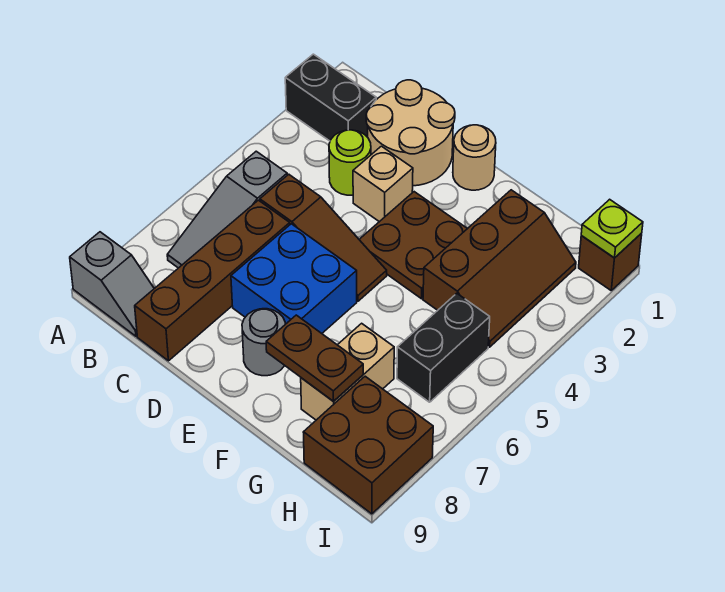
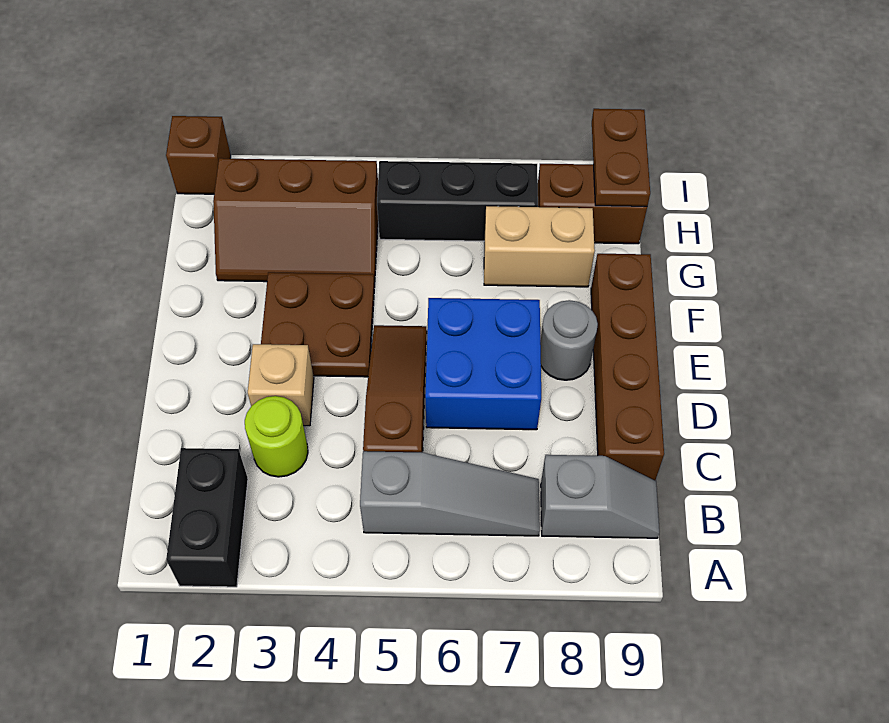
grey slope A9:B9 level 1 top A -> grey slope B8:B9 level 1 top 8
tan round brick C1:D2 level 1 -> none
brown brick C6:C9 level 1 -> brown brick C9:F9 level 1
tan round brick E1 level 1 -> none
brown plate F8:G8 level 2 -> brown plate H9:I9 level 2
brown slope G2:H4 level 1 top G -> brown slope G2:H4 level 1 top H
black brick H5:H6 level 1 -> black brick H5:H7 level 1
brown brick H8:I9 level 1 -> brown brick H8:H9 level 1
lime plate I1 level 2 -> none

